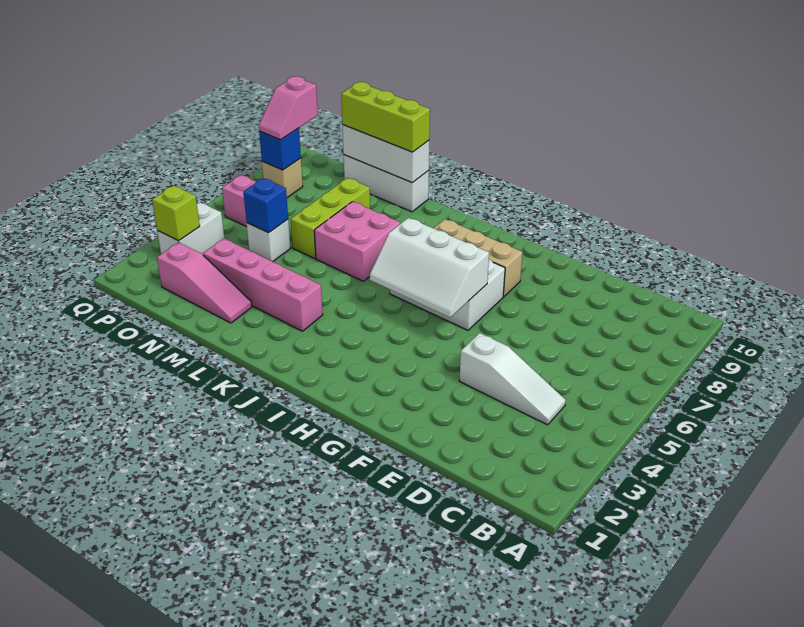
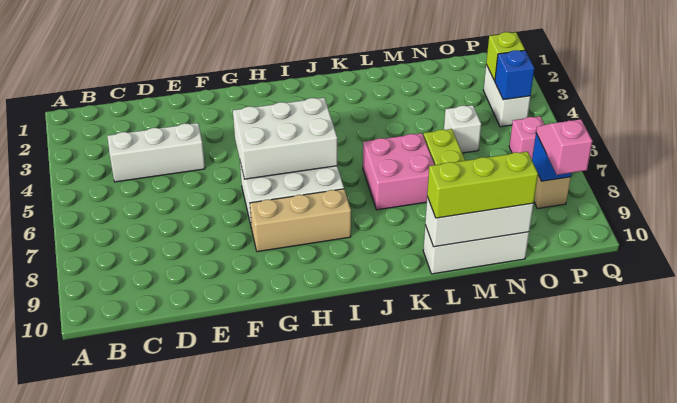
white slope C4:E4 level 1 top E -> white brick C4:E4 level 1
white slope G5:I6 level 2 top 6 -> white brick G5:I6 level 2
pink brick K3:N3 level 1 -> none
pink slope M2:O2 level 1 top O -> none
blue brick N5 level 2 -> blue brick P4 level 2

